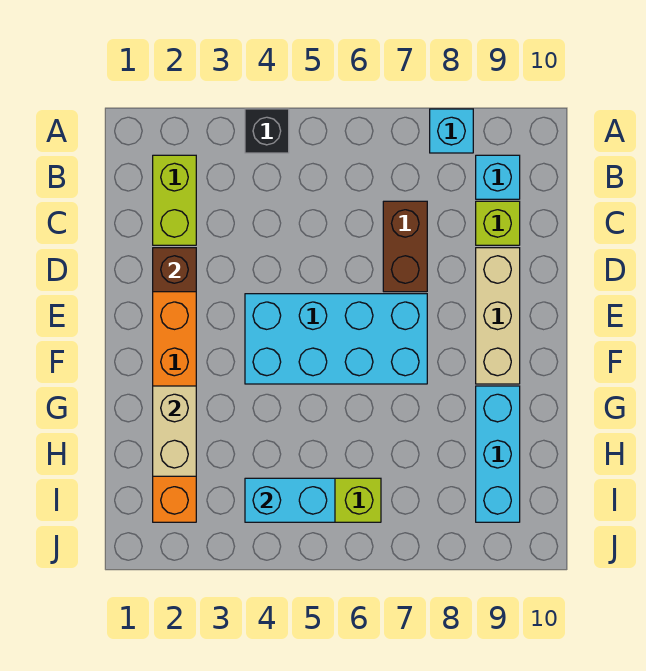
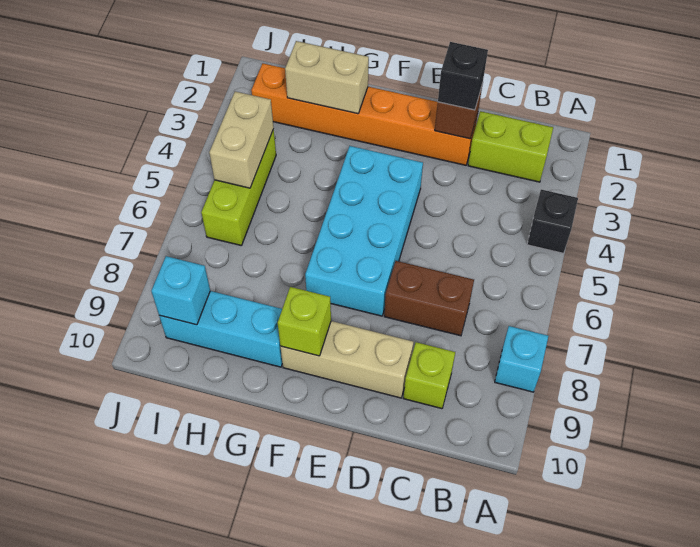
cyan brick B9 level 1 -> cyan brick I9 level 2
none -> black brick D2 level 3
none -> lime brick F9 level 2
cyan brick I4:I5 level 2 -> tan brick I4:I5 level 2

